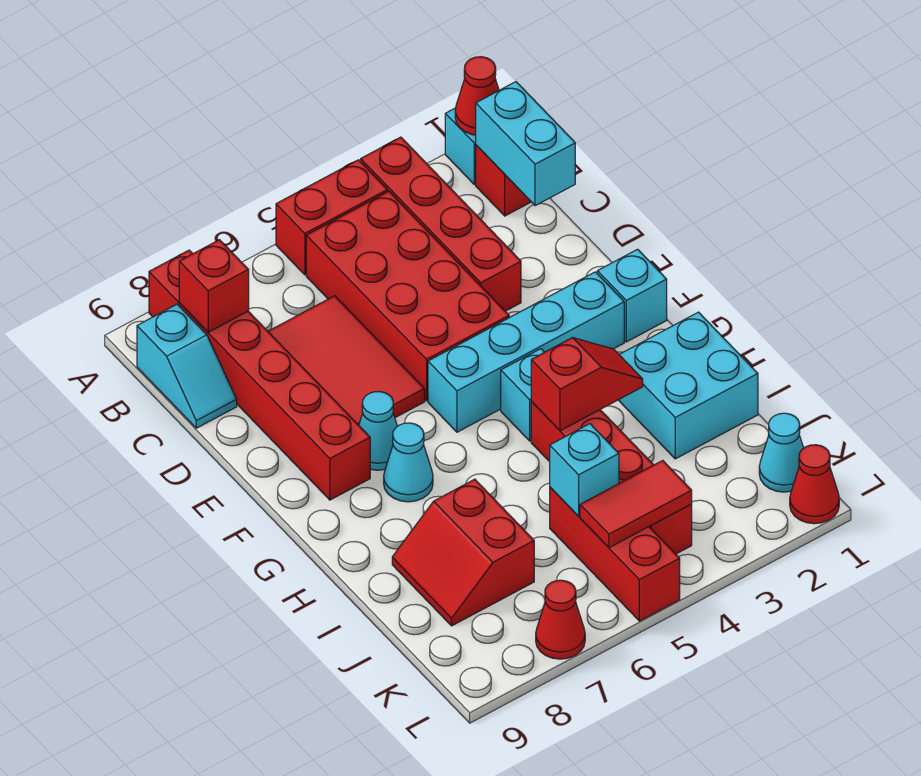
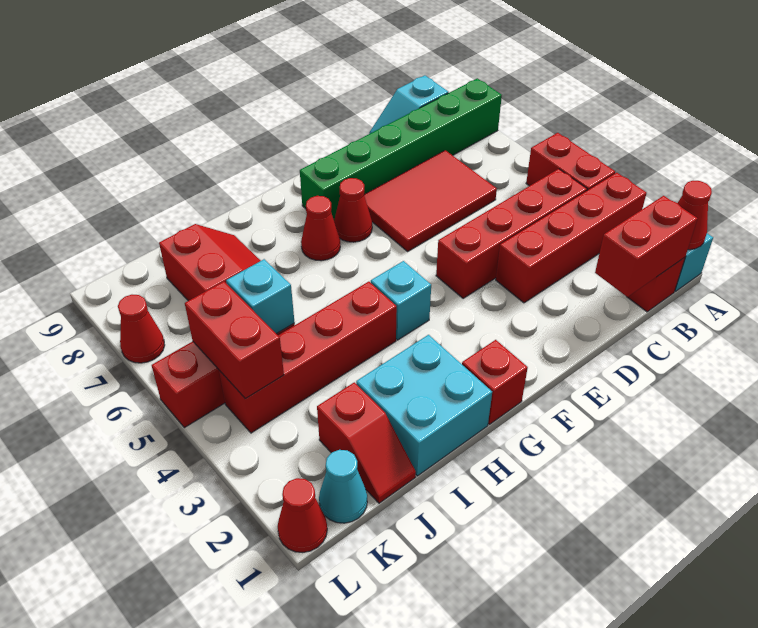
red brick A8:F8 level 1 -> green brick A8:F8 level 1
cyan brick B1:C1 level 2 -> red brick B1:C1 level 2
red brick B4:E5 level 1 -> red brick B4:E4 level 1
red brick B8 level 2 -> red brick G1 level 1
cyan brick F1 level 1 -> none
cyan brick F2:F5 level 1 -> none
cyan cone F7 level 1 -> red cone F7 level 1
cyan cone G7 level 1 -> red cone G7 level 1
red slope H3:H4 level 2 top 4 -> red slope J1:J2 level 1 top 2
red slope I7:J8 level 1 top 7 -> red slope I7:J8 level 1 top J
red tile K4:K5 level 2 -> red brick K4:K5 level 2

